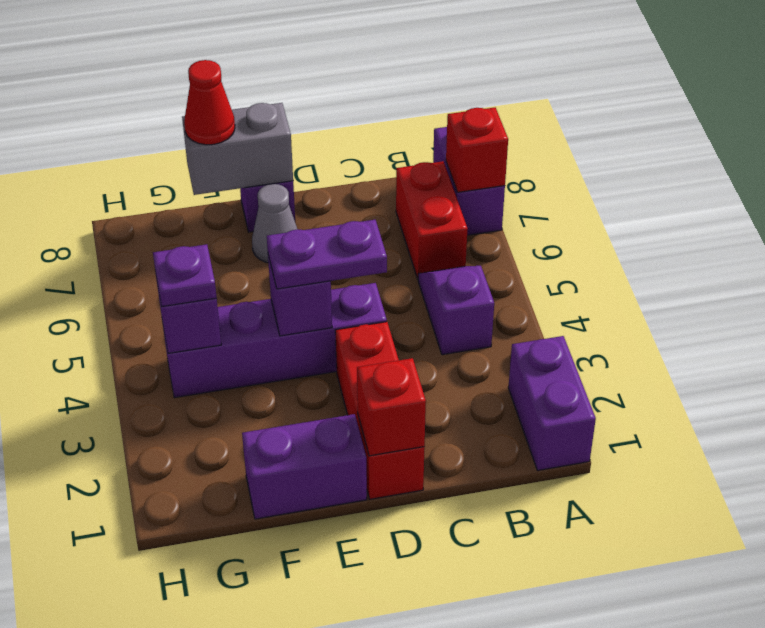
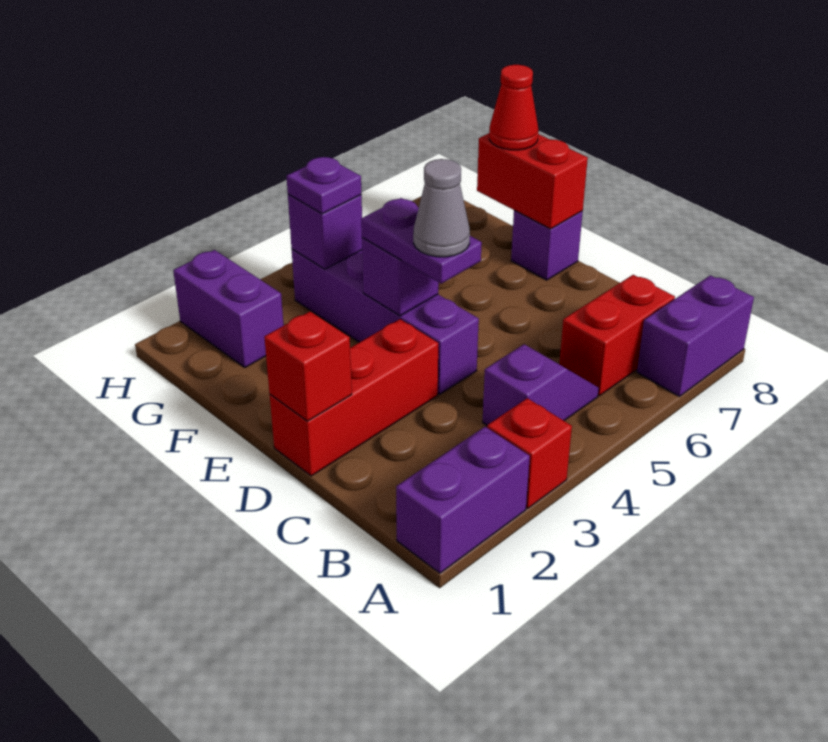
red brick A7 level 2 -> red brick A3 level 1
purple brick E1:F1 level 1 -> purple brick G2:H2 level 1
grey cone E7 level 1 -> grey cone D4 level 4
grey brick E8:F8 level 2 -> red brick E8:F8 level 2

